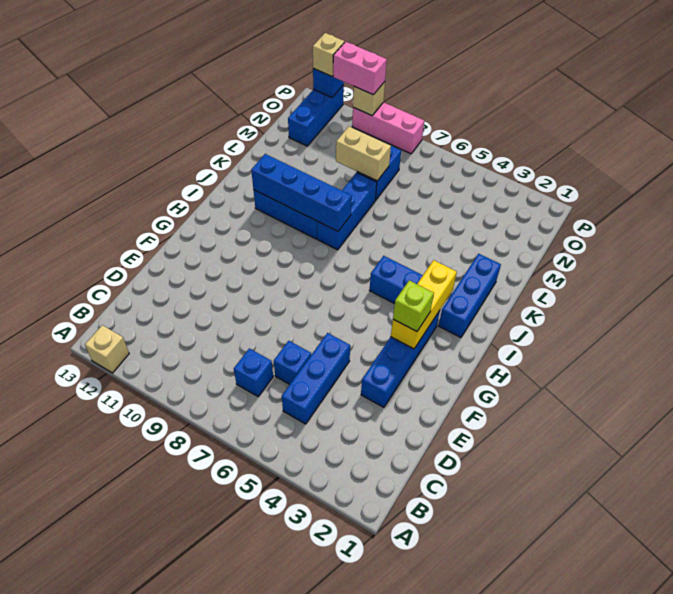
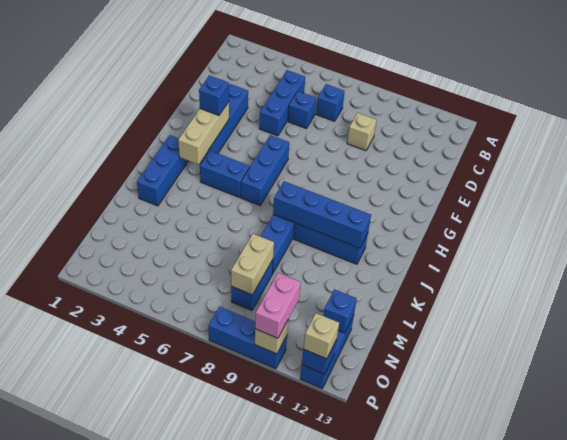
tan brick A12 level 1 -> tan brick D9 level 1
yellow brick G3:I3 level 2 -> tan brick G3:I3 level 2
lime brick G3 level 3 -> blue brick G3 level 3
none -> blue brick G6:I6 level 1
tan brick M8:M9 level 2 -> tan brick M8:N8 level 2
none -> blue brick N12 level 2
pink brick P8:P10 level 1 -> blue brick P8:P10 level 1
pink brick P10:P11 level 3 -> pink brick O10:P10 level 3

